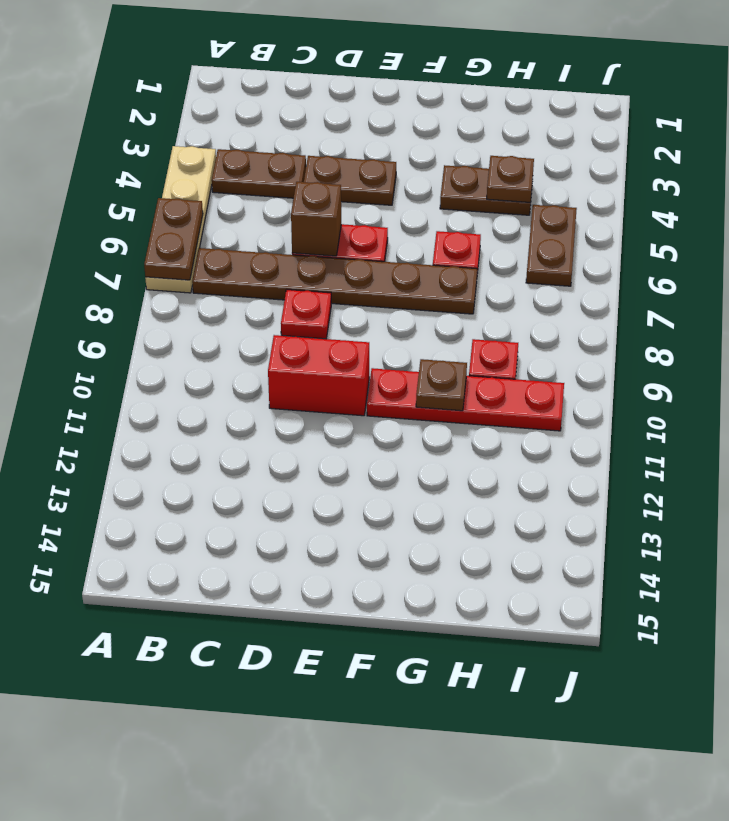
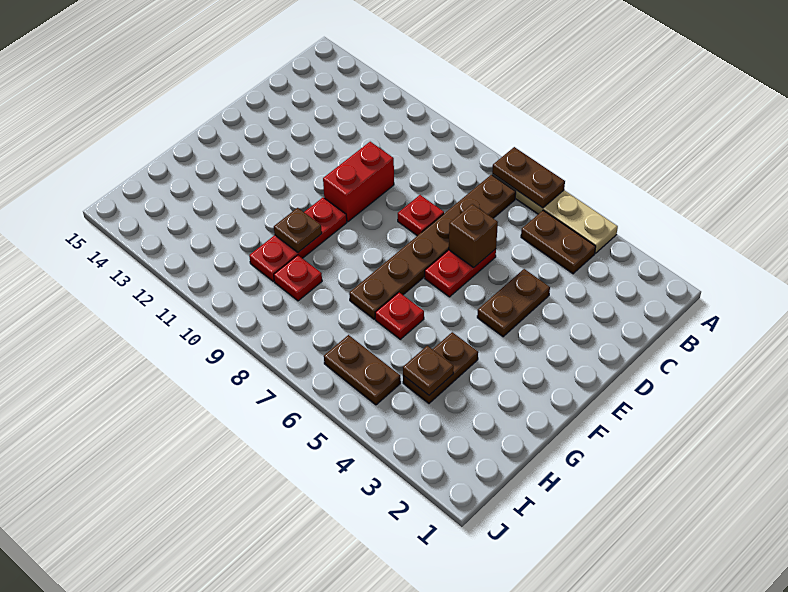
brown plate B4:C4 level 1 -> brown plate B4:B5 level 1
red plate F10:I10 level 1 -> red plate F10:H10 level 1

